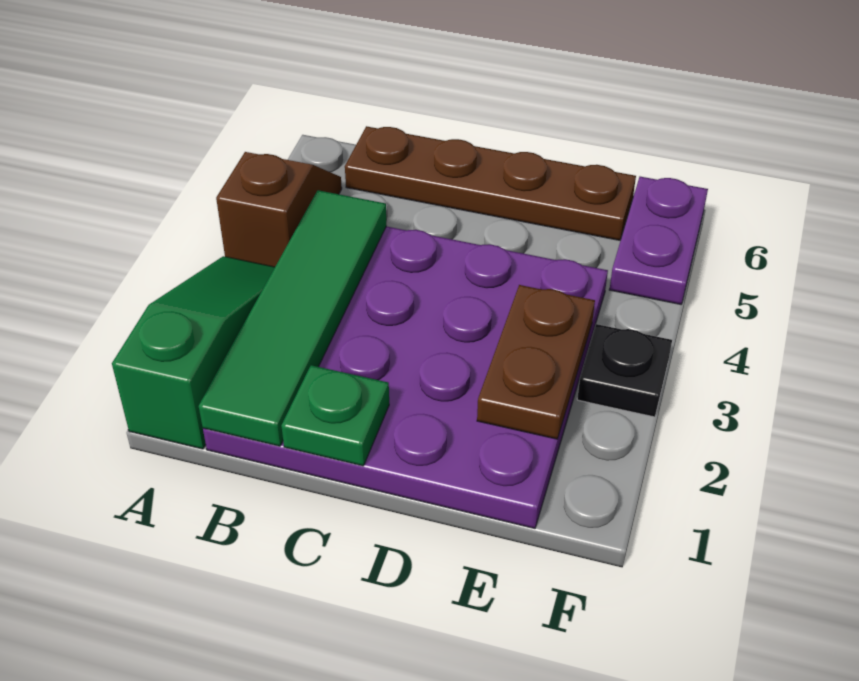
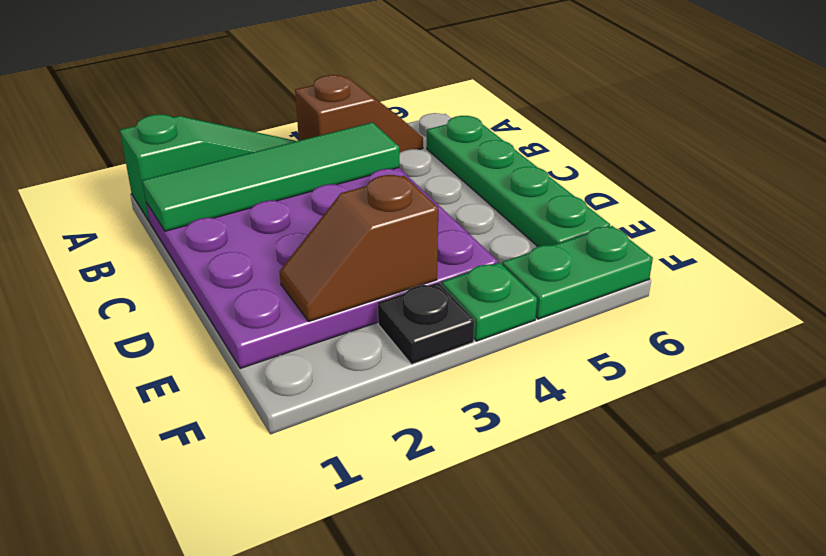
brown plate B6:E6 level 1 -> green plate B6:E6 level 1
green plate C1 level 2 -> green plate F4 level 1
brown plate E2:E3 level 2 -> brown slope E2:E3 level 2 top 3
purple plate F5:F6 level 1 -> green plate F5:F6 level 1

